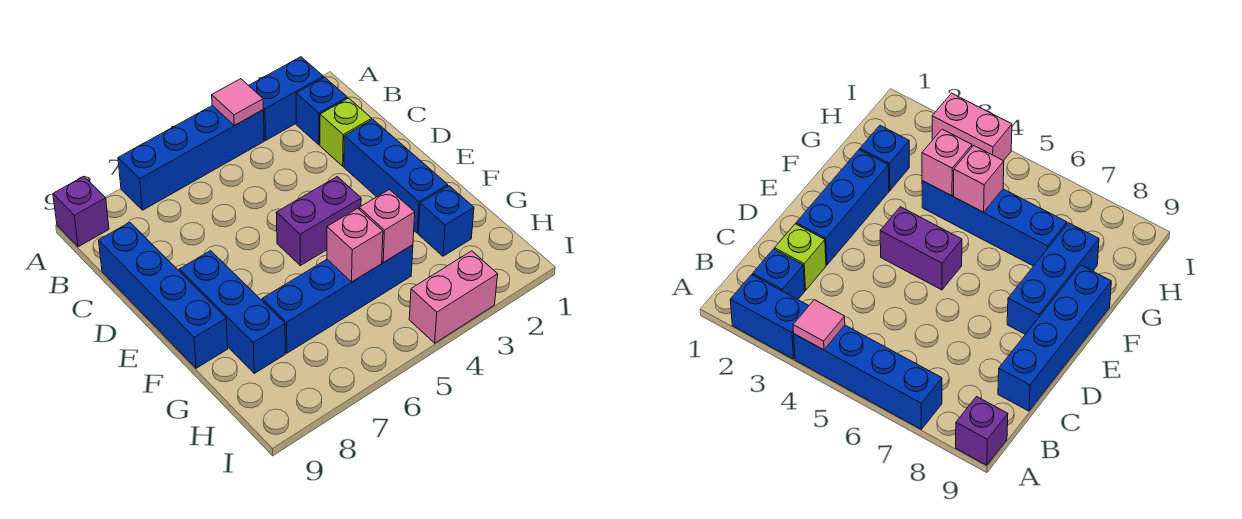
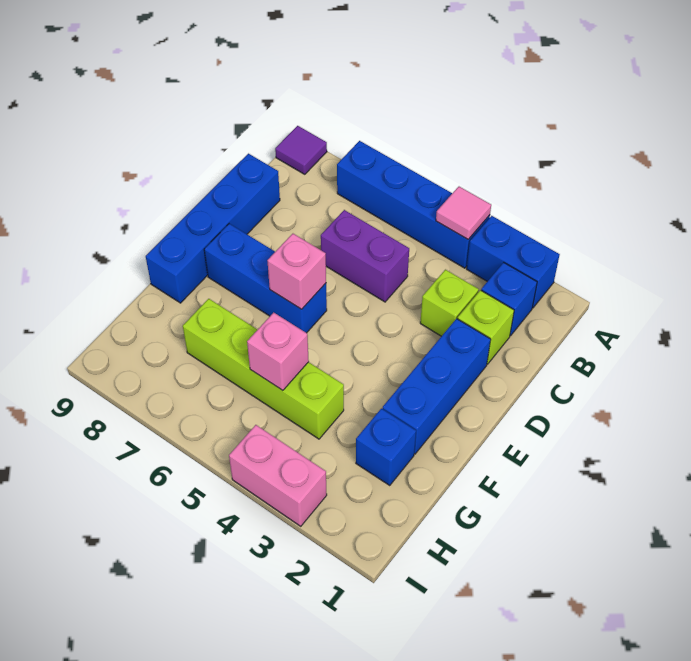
purple brick A9 level 1 -> purple tile A9 level 1
none -> lime brick C3 level 1
purple brick E4:E5 level 1 -> purple brick C5:C6 level 1
blue brick E8:G8 level 1 -> blue brick E6:E8 level 1
blue brick G4:G7 level 1 -> lime brick G4:G7 level 1
pink brick G4 level 2 -> pink brick E6 level 2

